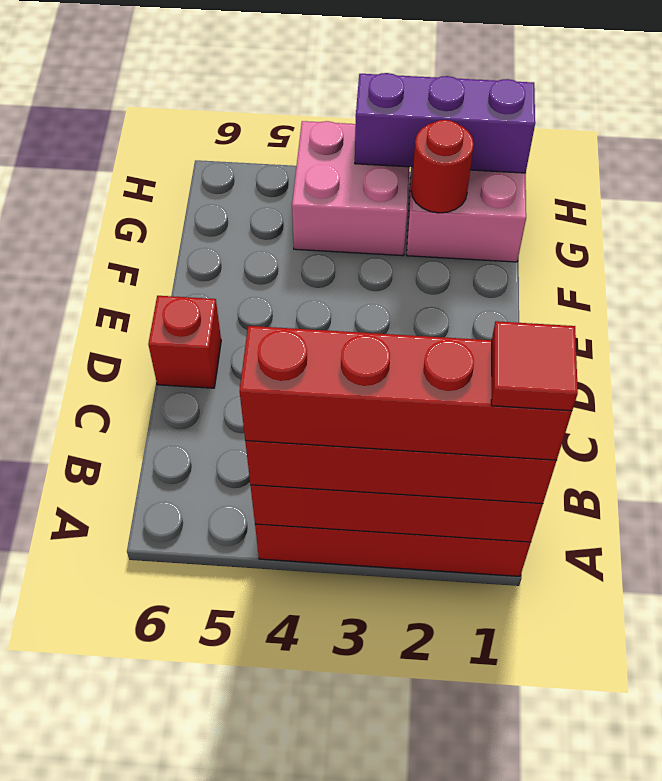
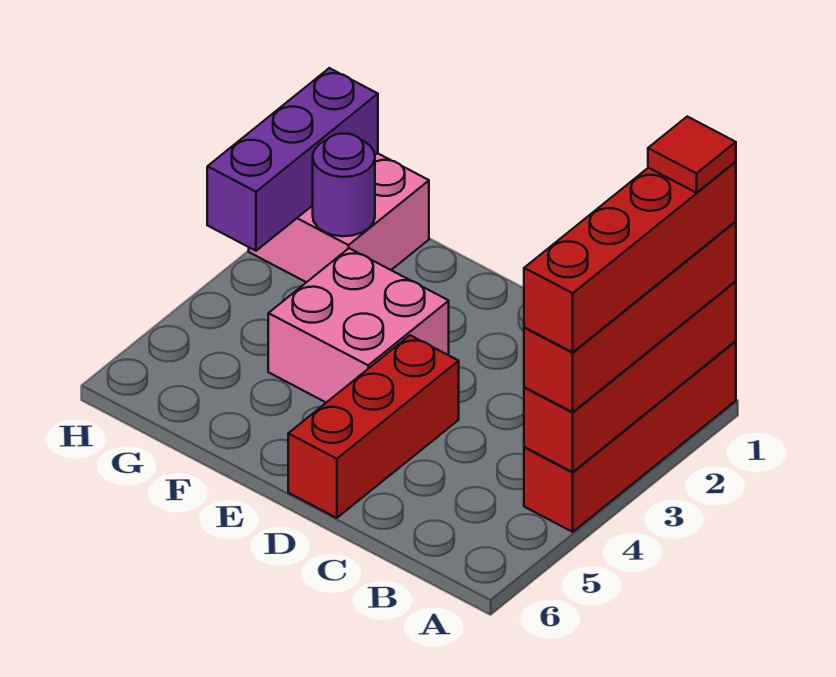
red brick D6 level 1 -> red brick D4:D6 level 1
red round brick G2 level 2 -> purple round brick G2 level 2
pink brick G3:H4 level 1 -> pink brick E3:F4 level 1

